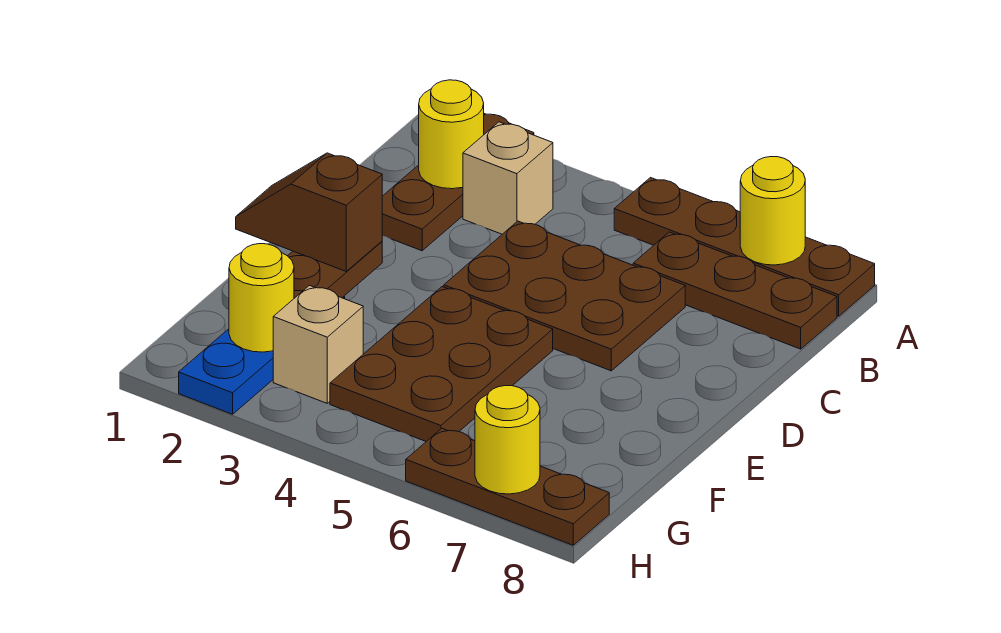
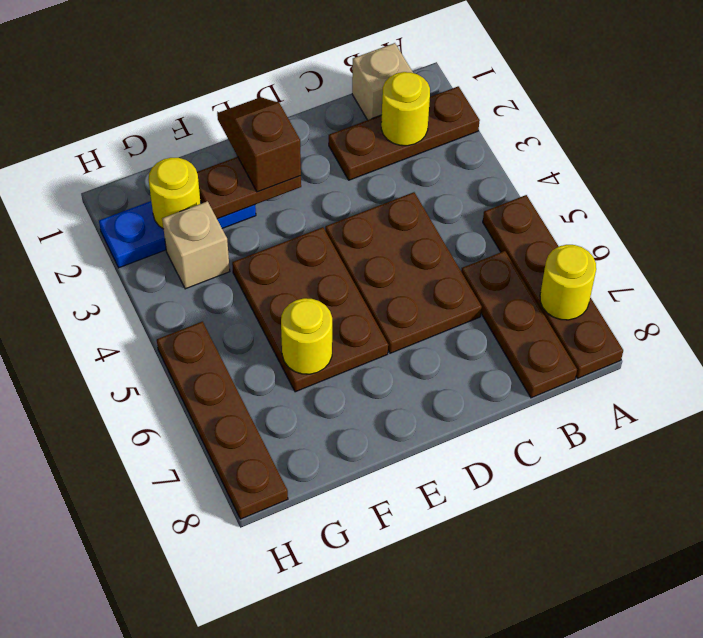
tan brick B3 level 1 -> tan brick B1 level 1
brown plate E4:G5 level 1 -> brown plate E4:F6 level 1
brown plate H6:H8 level 1 -> brown plate H5:H8 level 1
yellow round brick H7 level 2 -> yellow round brick F6 level 2

